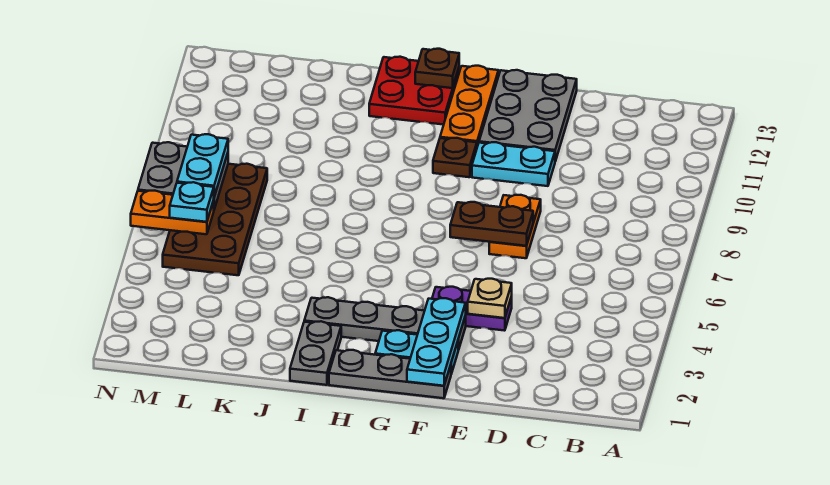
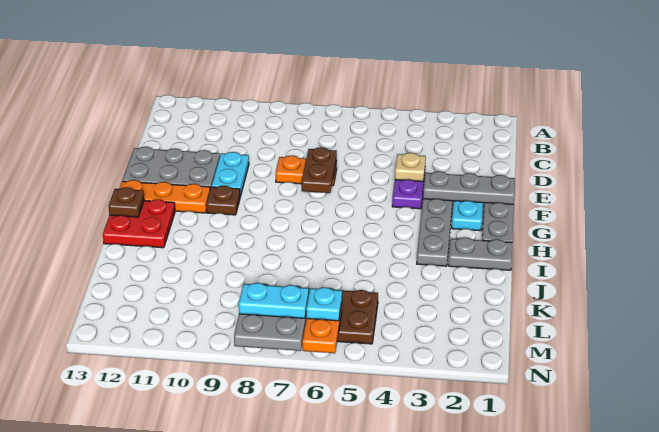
cyan plate F1:F3 level 2 -> grey plate F1:F3 level 2

